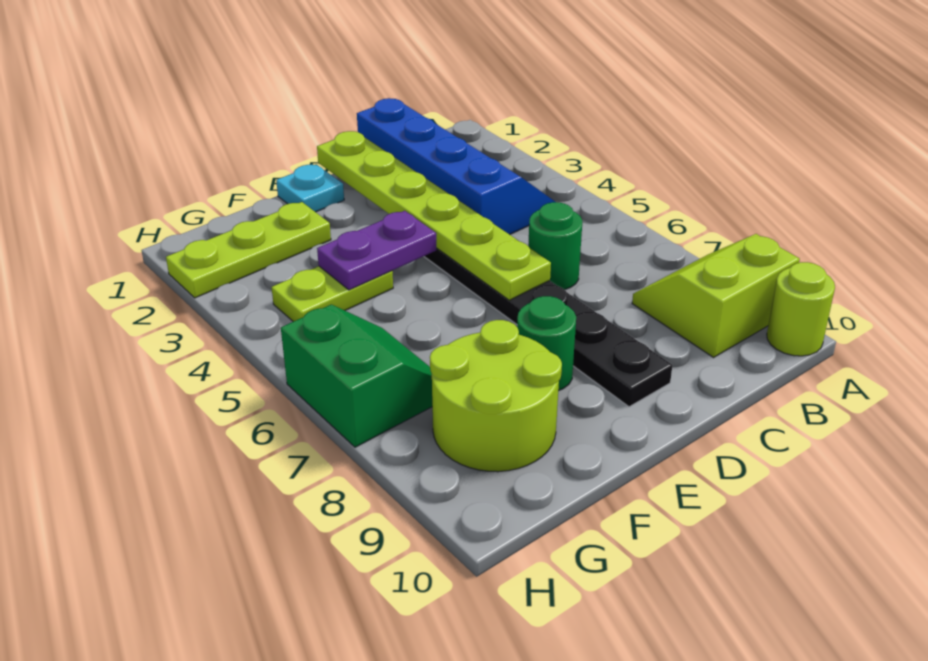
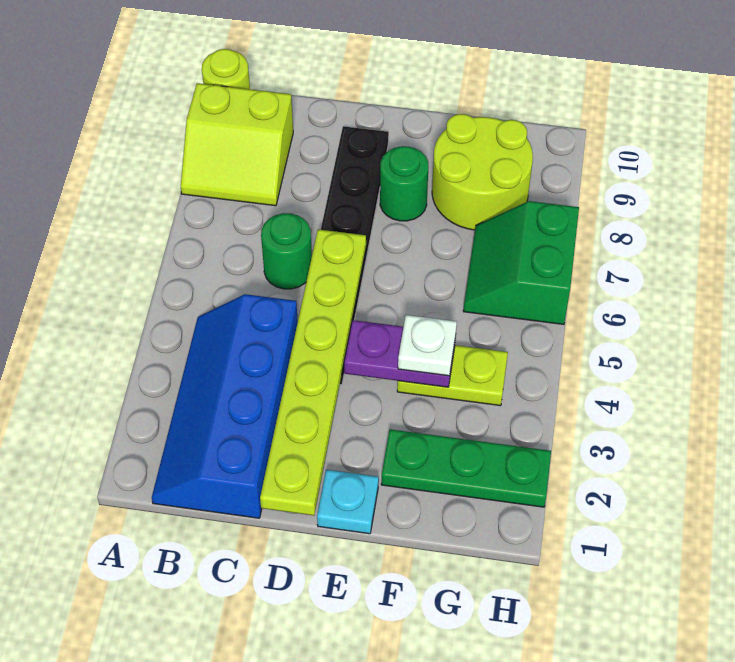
lime plate F2:H2 level 1 -> green plate F2:H2 level 1
none -> white plate F4 level 3

